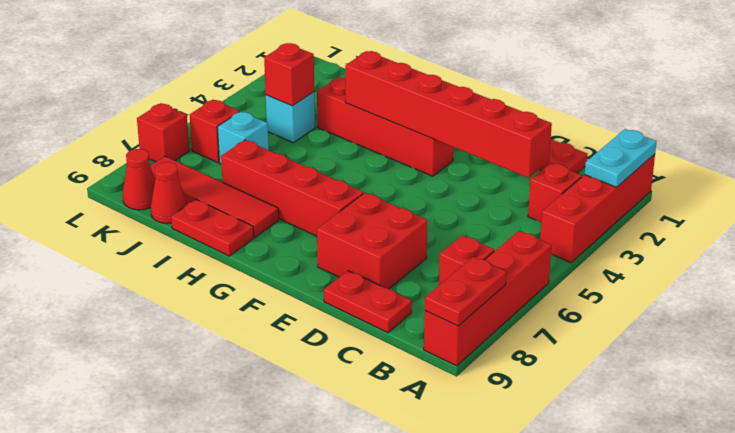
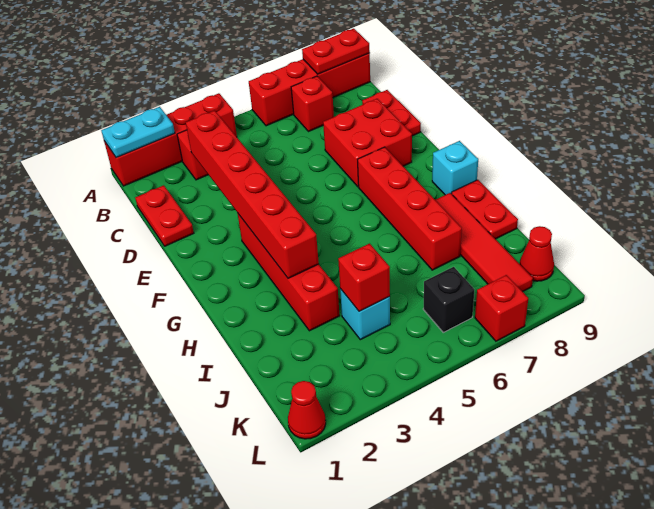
cyan brick J6 level 1 -> cyan brick G9 level 1
red cone J9 level 1 -> red cone L1 level 1
red brick K6 level 1 -> black brick K6 level 1

